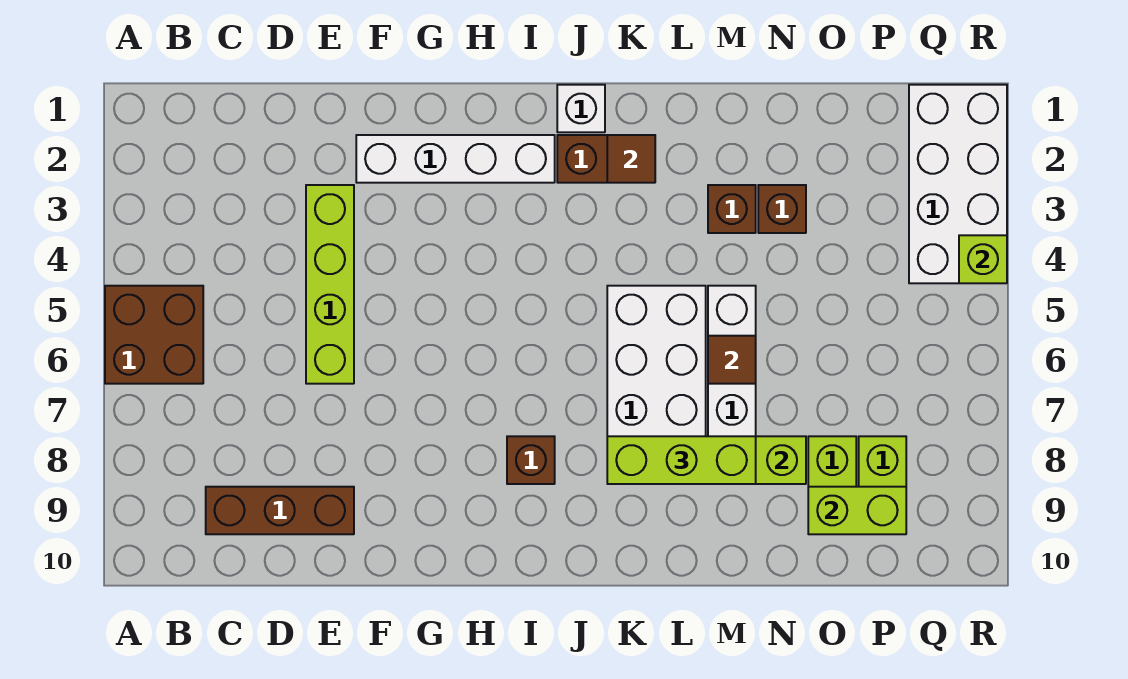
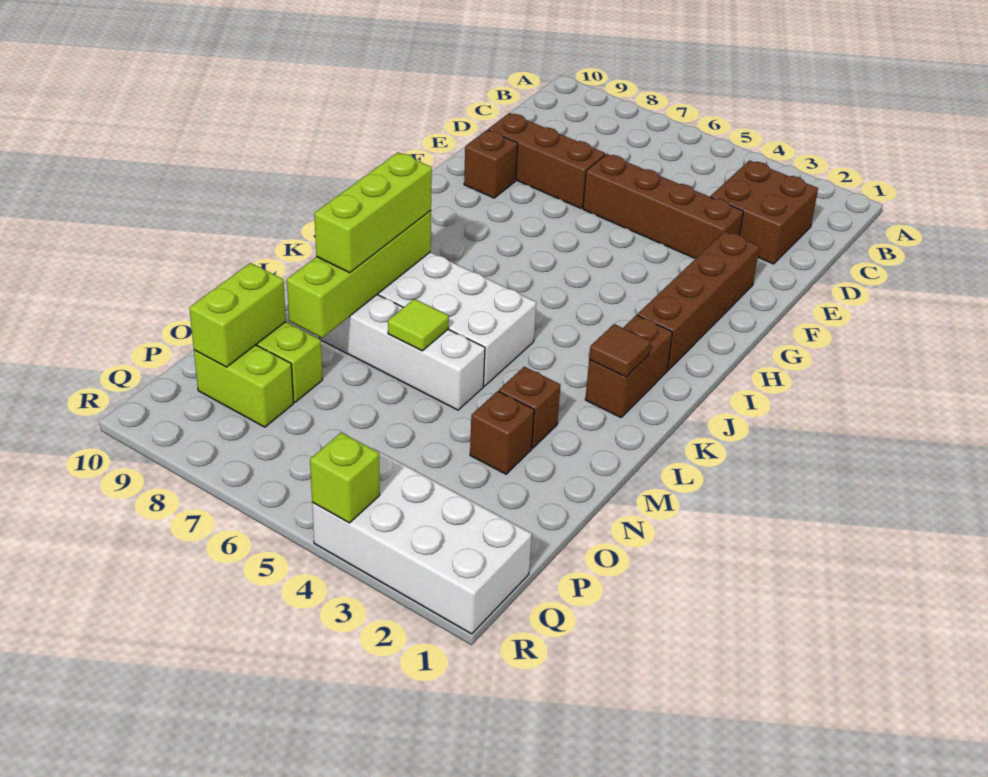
brown brick A5:B6 level 1 -> brown brick C2:D3 level 1
brown brick C9:E9 level 1 -> brown brick E7:E9 level 1
lime brick E3:E6 level 1 -> brown brick E3:E6 level 1
white brick F2:I2 level 1 -> brown brick F2:I2 level 1
brown brick I8 level 1 -> brown brick F9 level 1
white brick J1 level 1 -> none
brown tile M6 level 2 -> lime tile M6 level 2

